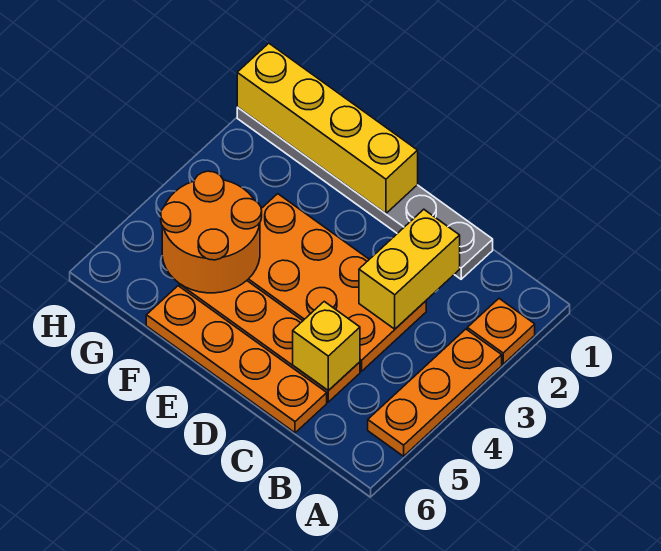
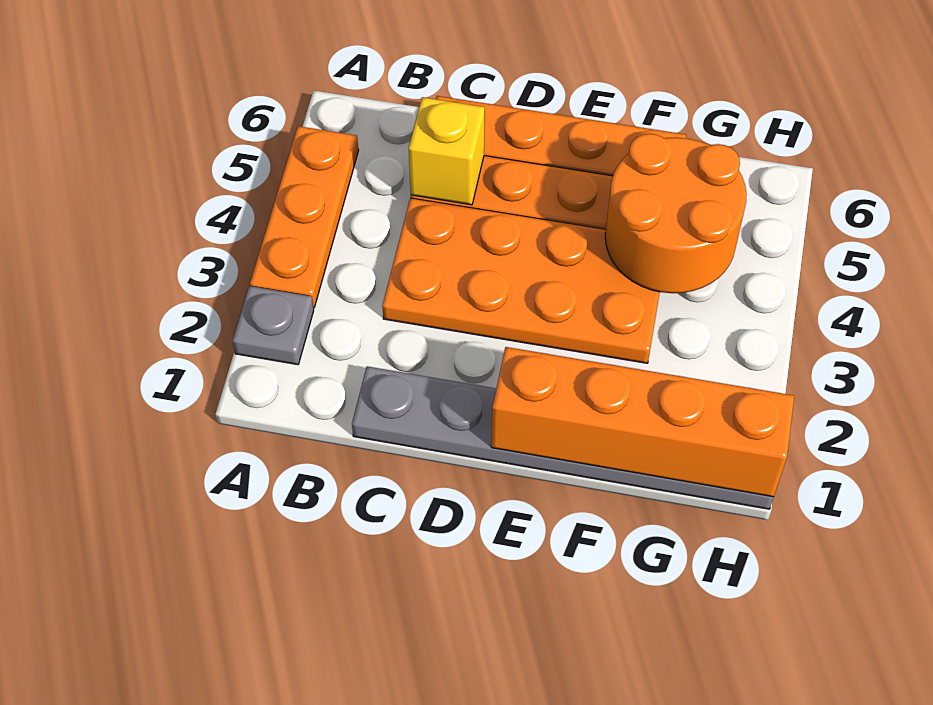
orange plate A2 level 1 -> grey plate A2 level 1
yellow brick C2:C3 level 2 -> none
yellow brick E1:H1 level 2 -> orange brick E1:H1 level 2

